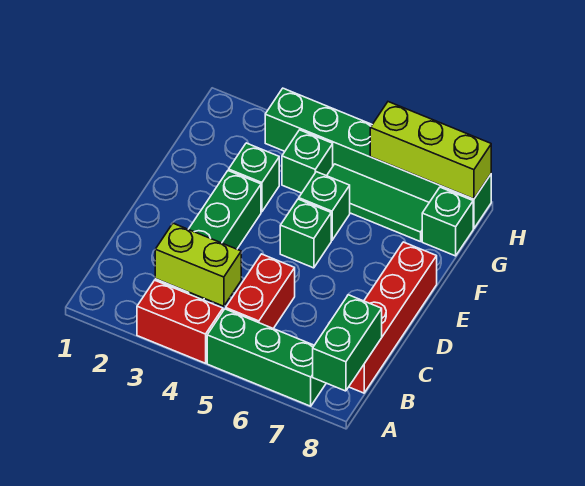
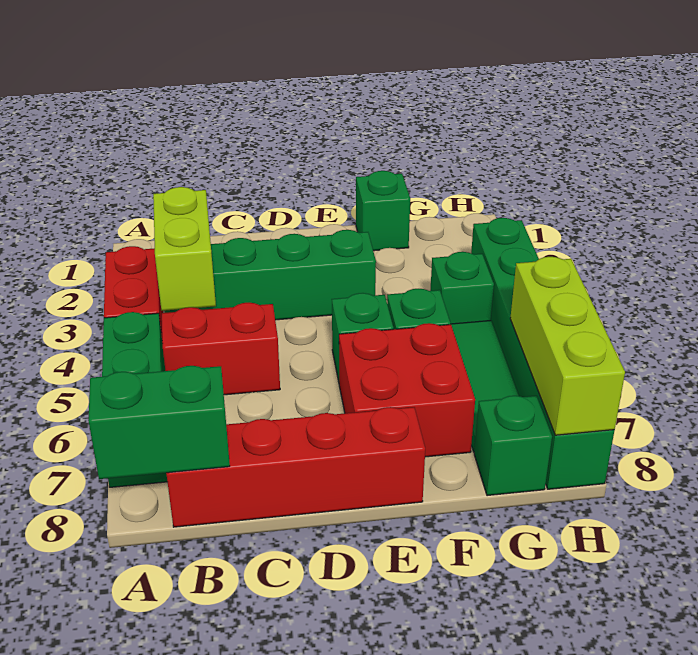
none -> red brick E6:F7 level 1
green brick F3 level 1 -> green brick F1 level 1

